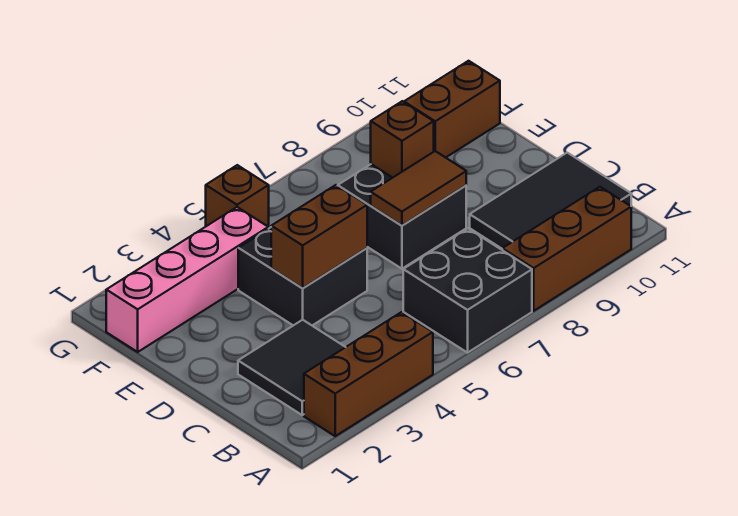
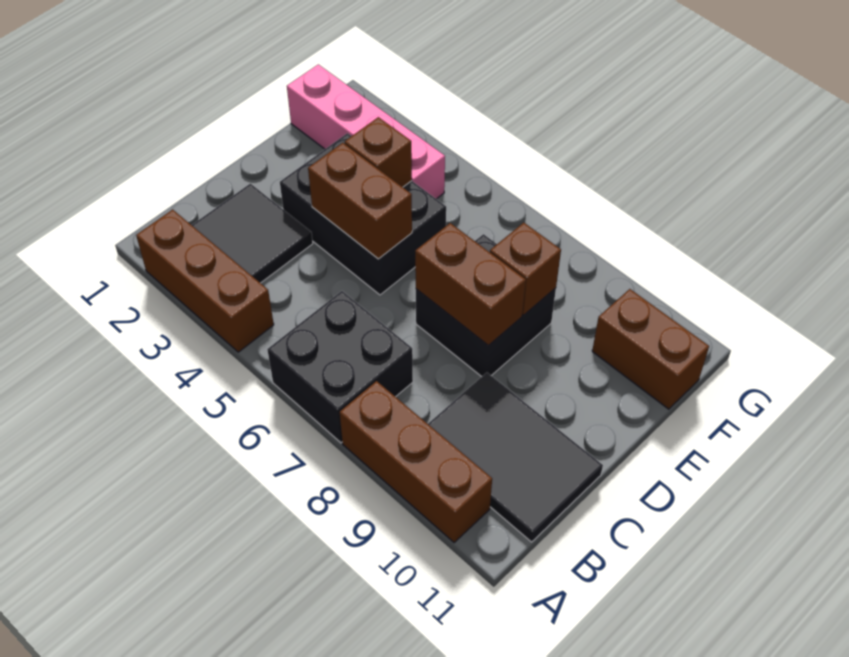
black brick D4:E5 level 1 -> black brick D3:E5 level 1
brown tile D7:D8 level 2 -> brown brick D7:D8 level 2
brown brick G5 level 1 -> brown brick E4 level 2

